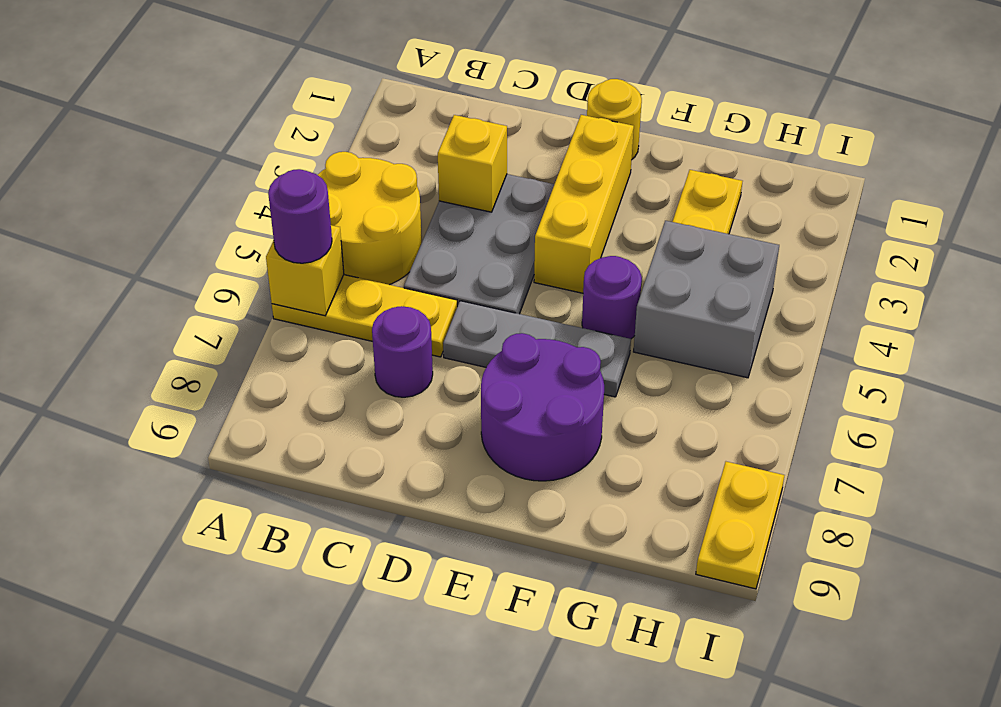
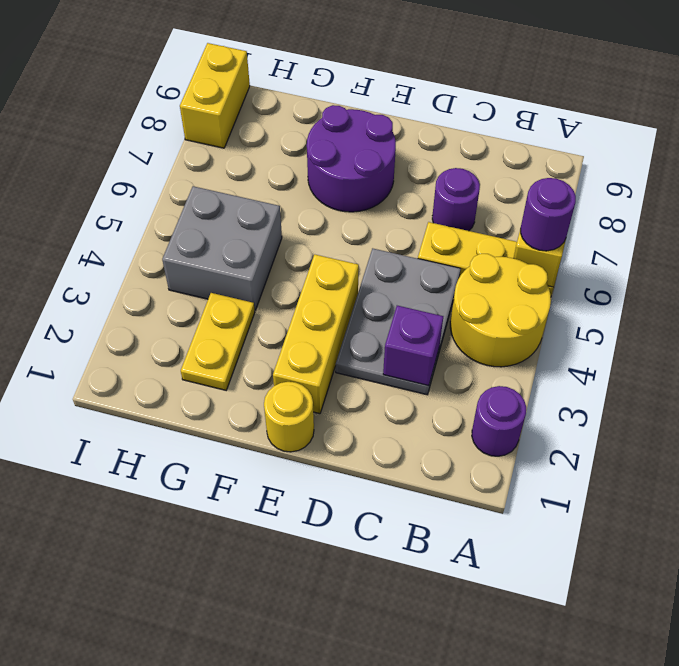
yellow brick C3 level 2 -> purple brick C3 level 2
grey plate D6:F6 level 1 -> none
purple round brick F5 level 1 -> purple round brick A2 level 1
yellow plate I8:I9 level 1 -> yellow brick I8:I9 level 1

